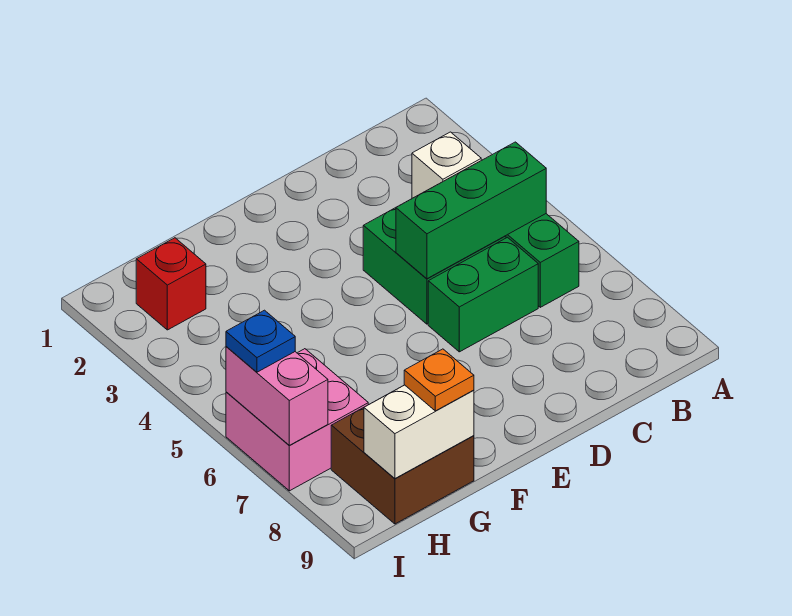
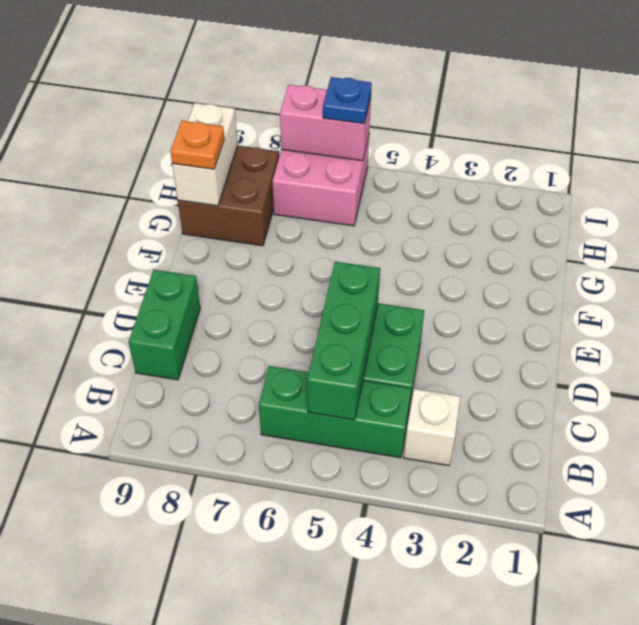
green brick C6:D6 level 1 -> green brick C9:D9 level 1
red brick H2 level 1 -> none

